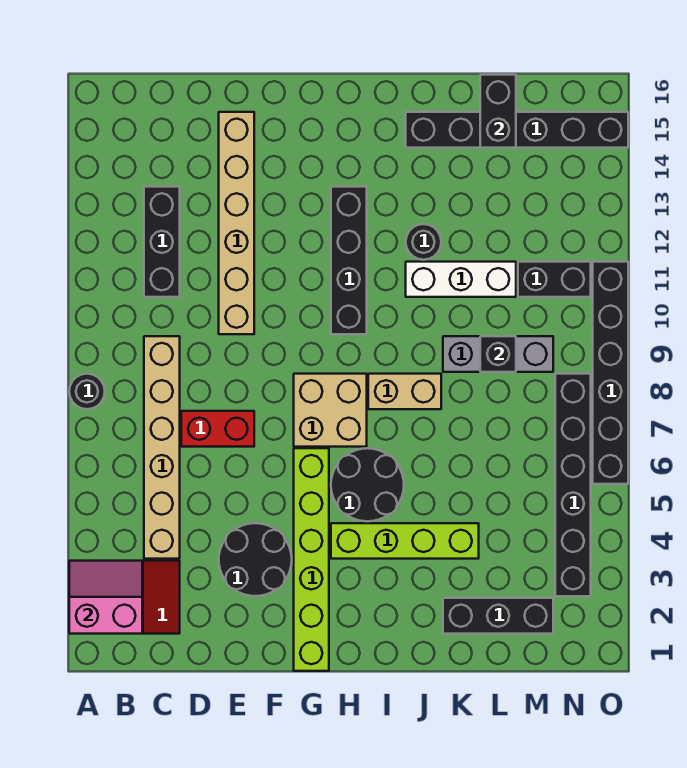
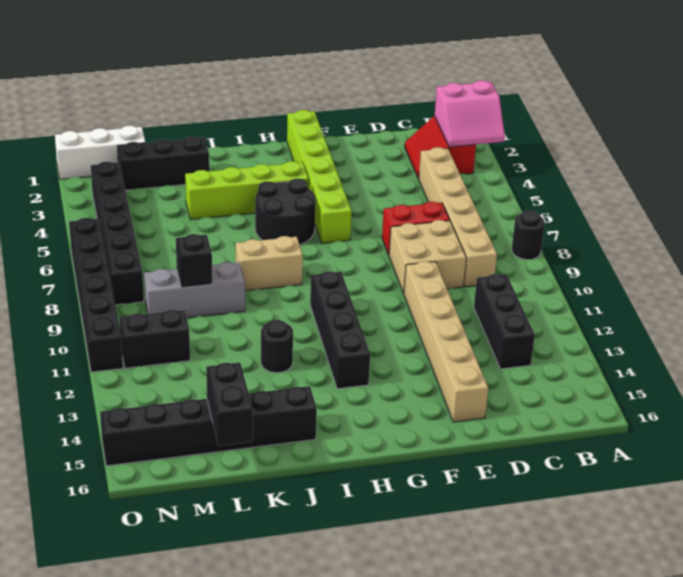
black round brick E3:F4 level 1 -> none
tan brick G7:H8 level 1 -> tan brick D8:E9 level 1
white brick J11:L11 level 1 -> white brick M1:O1 level 1

